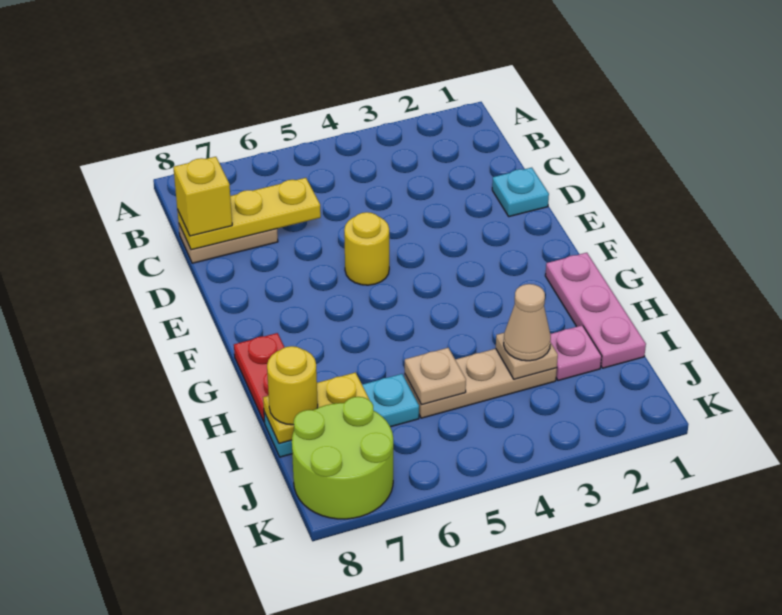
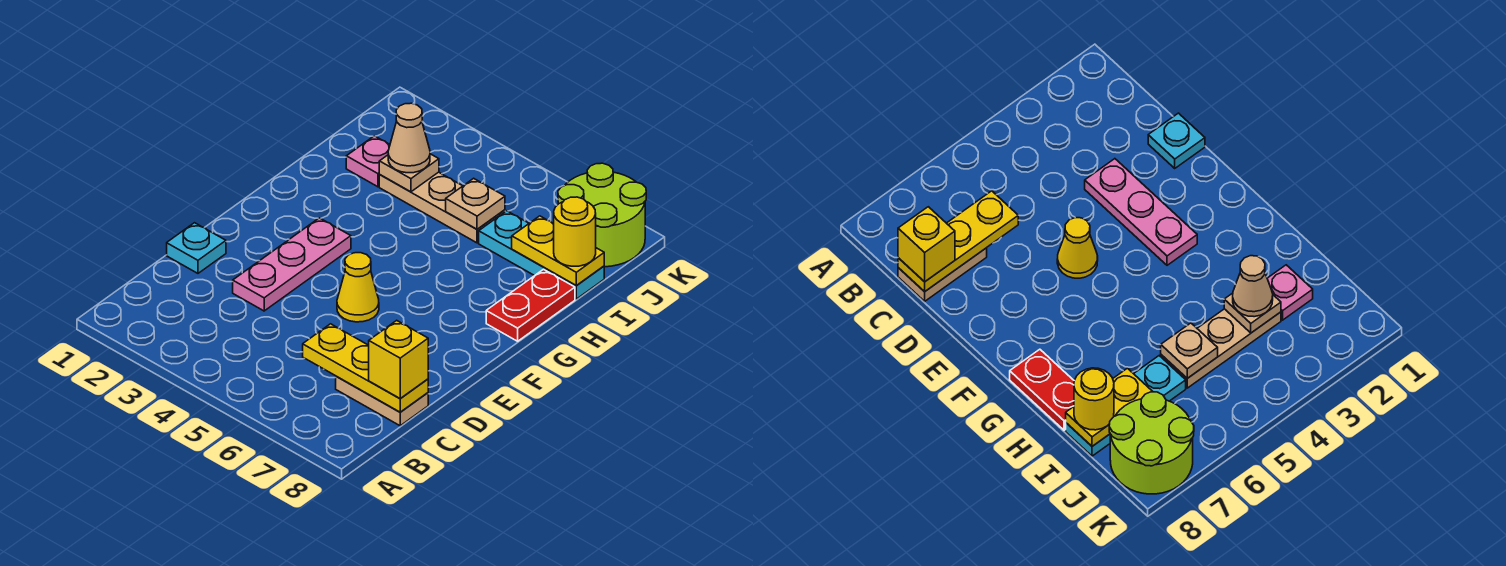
yellow round brick E5 level 1 -> yellow cone E5 level 1
pink plate G1:I1 level 1 -> pink plate D3:F3 level 1

